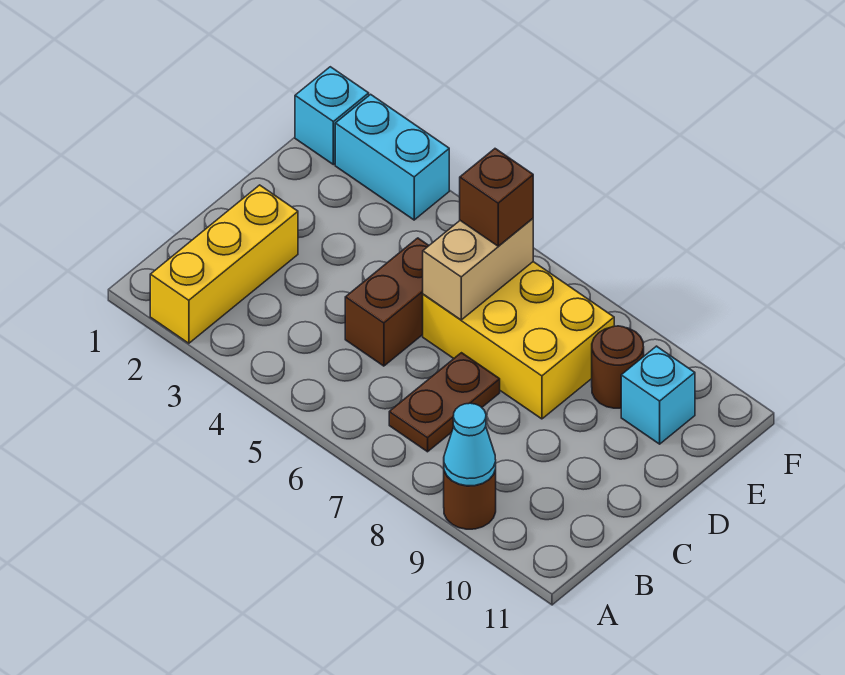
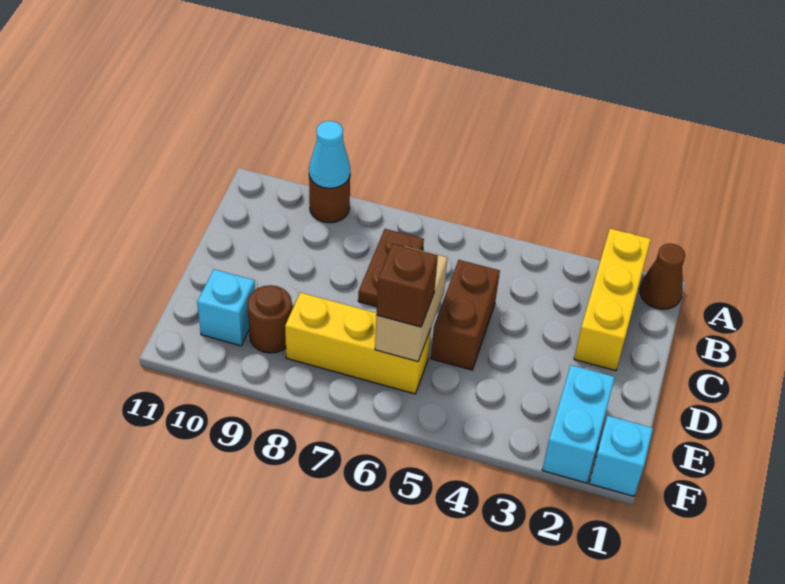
none -> brown cone A1 level 1
yellow brick D6:E8 level 1 -> yellow brick E6:E8 level 1
cyan brick F2:F3 level 1 -> cyan brick E2:F2 level 1

